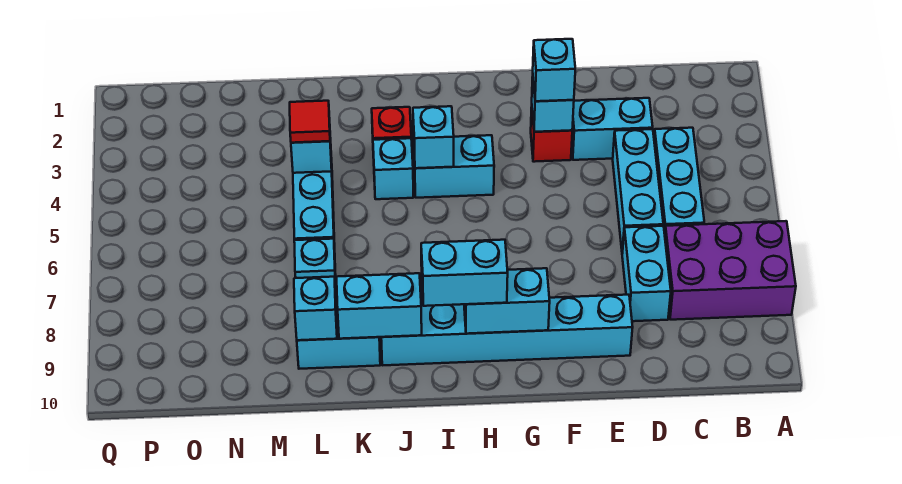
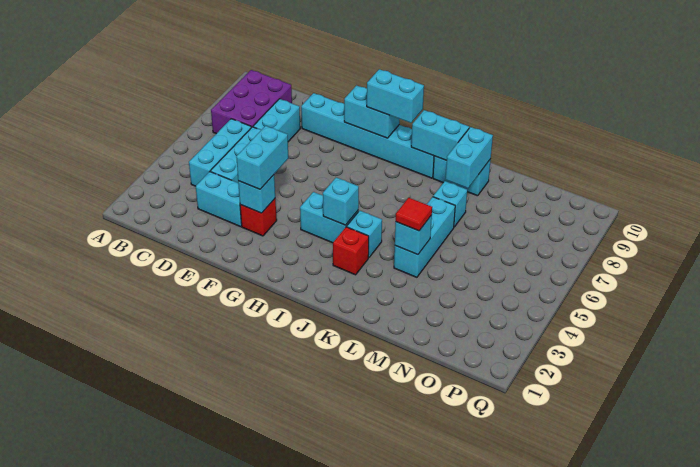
purple brick A7:C8 level 1 -> purple brick B7:C9 level 1
cyan brick F3 level 3 -> cyan brick F3:F4 level 3
cyan brick L9 level 2 -> cyan brick L8:L9 level 2

